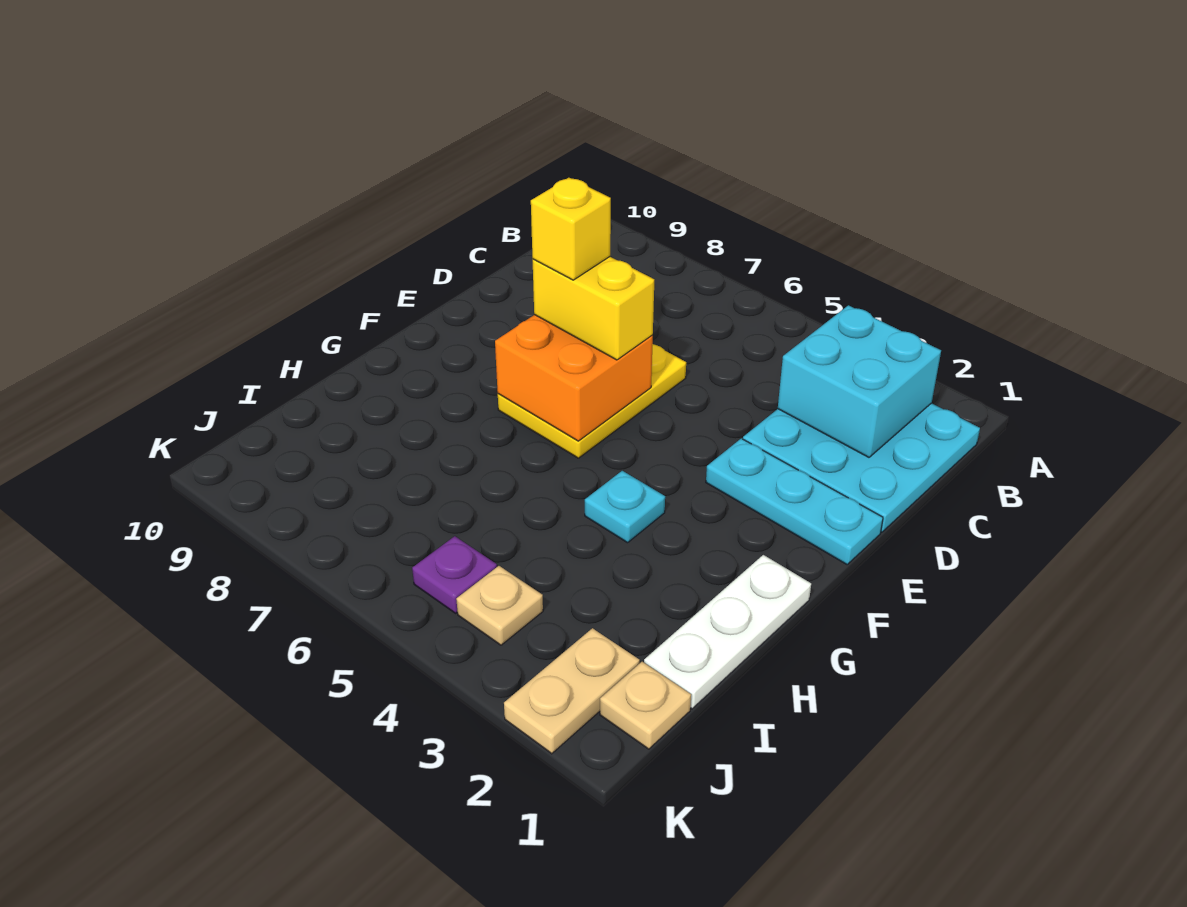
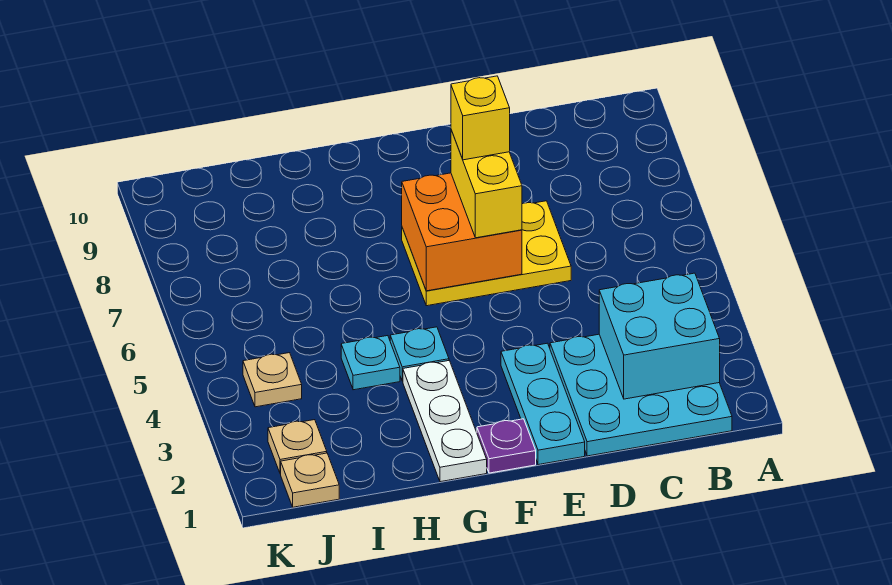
white plate G1:I1 level 1 -> white plate G1:G3 level 1
none -> cyan plate H4 level 1
tan plate J2:K2 level 1 -> tan plate J2 level 1
purple plate J5 level 1 -> purple plate F1 level 1

